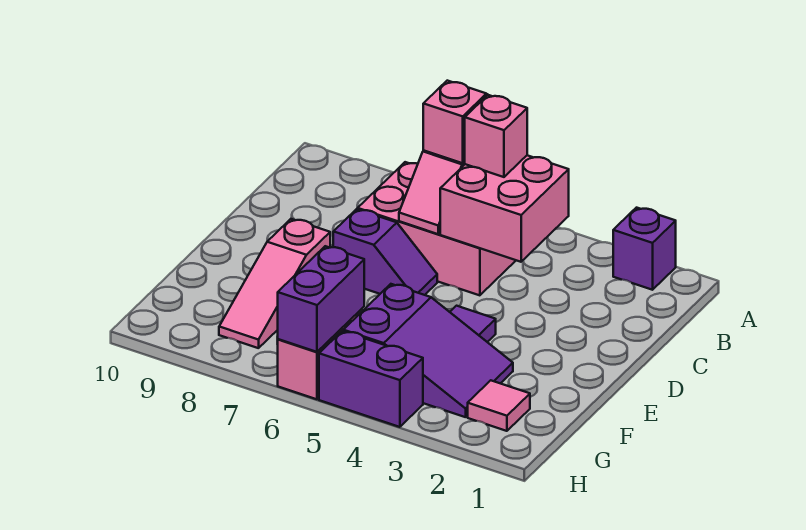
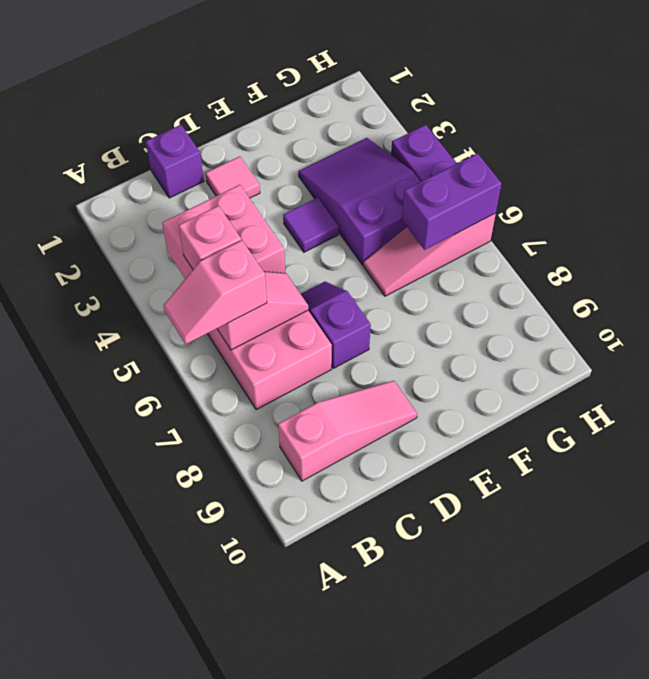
purple brick A2 level 1 -> purple brick C1 level 1
pink slope E8:G8 level 1 top E -> pink slope B9:D9 level 1 top B
pink tile G2 level 1 -> pink tile D2 level 1

